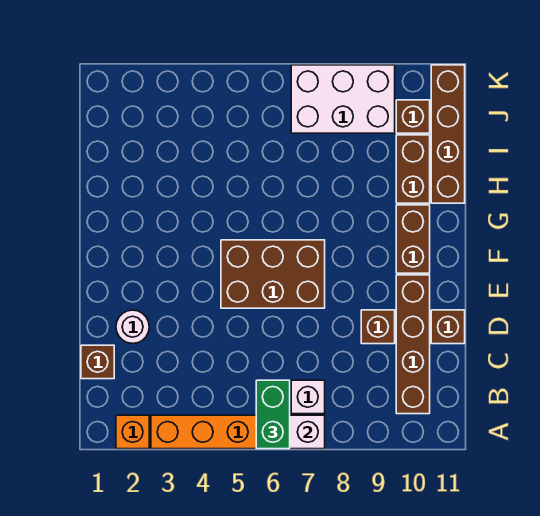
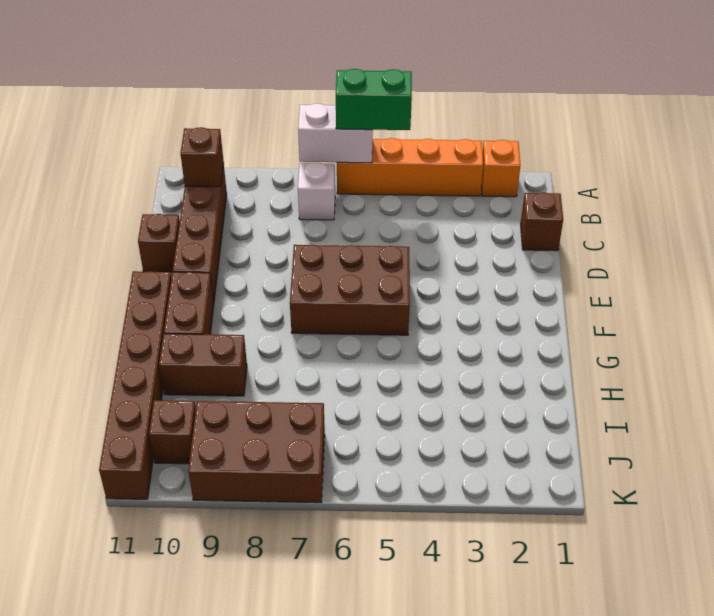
green brick A6:B6 level 3 -> green brick A5:A6 level 3
white round brick D2 level 1 -> none
brown brick D9 level 1 -> brown brick B10 level 2
brown brick H10:I10 level 1 -> brown brick H9:H10 level 1
brown brick H11:K11 level 1 -> brown brick F11:K11 level 1
white brick J7:K9 level 1 -> brown brick J7:K9 level 1

